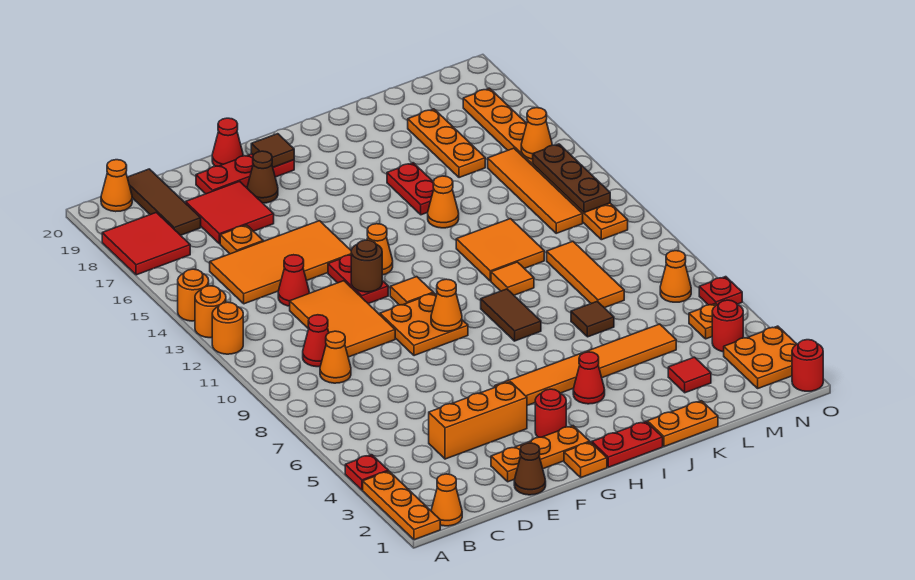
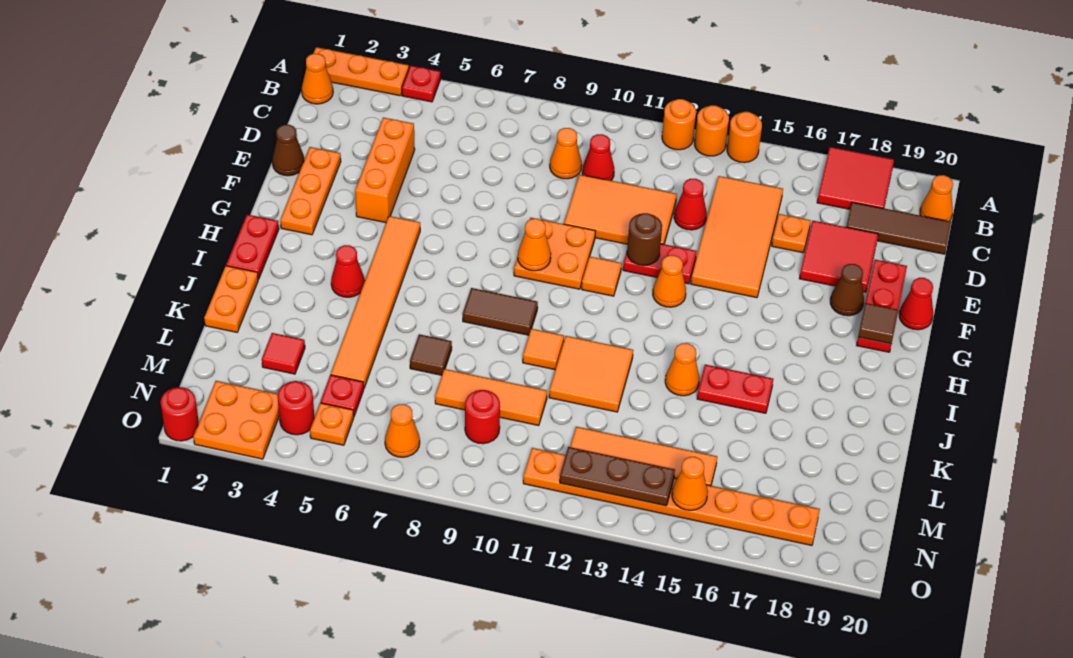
orange plate G1 level 1 -> none
red round brick G3 level 1 -> red round brick M9 level 1
orange plate L16:L18 level 1 -> none
red plate O6 level 1 -> red plate M5 level 1

